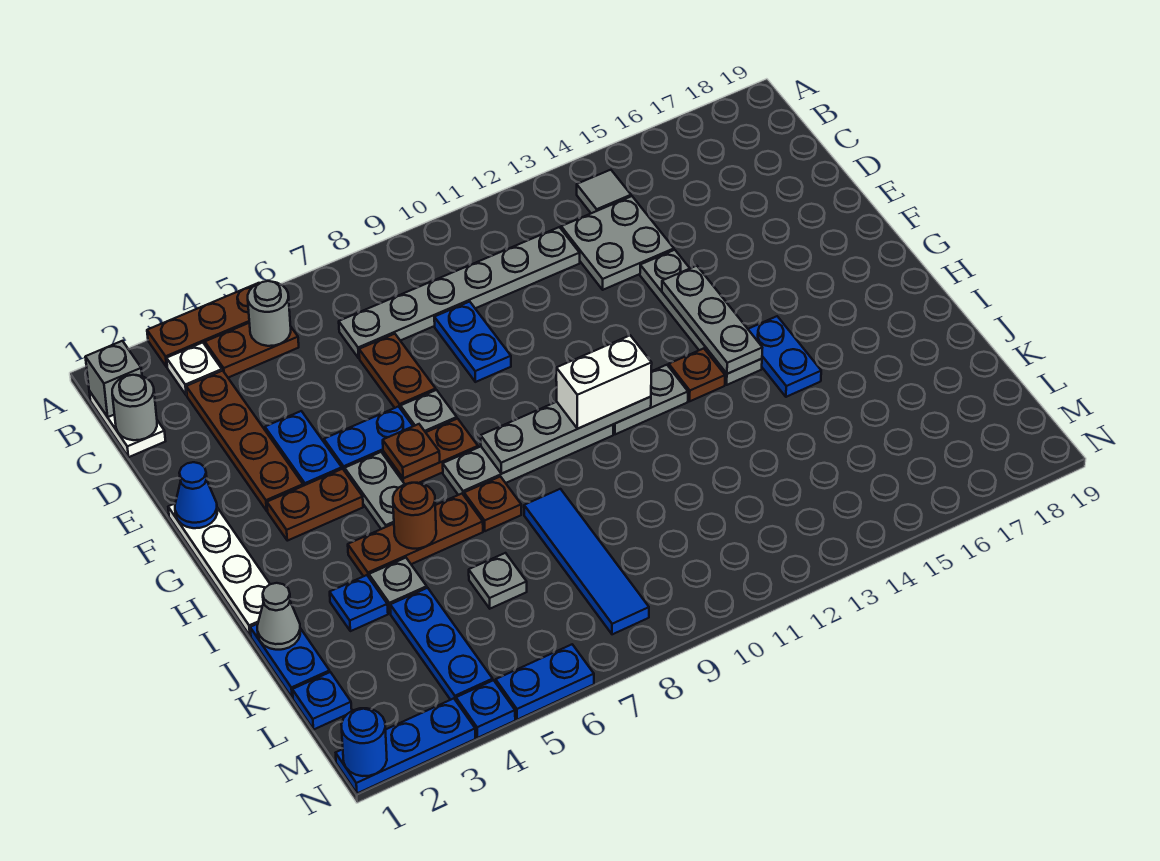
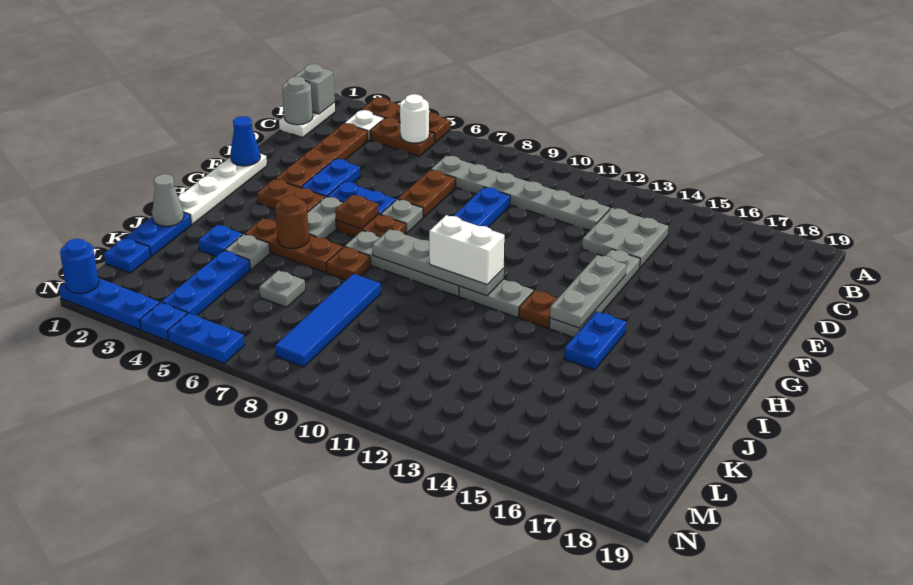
grey round brick B5 level 2 -> white round brick B5 level 2
grey tile B14 level 1 -> none

